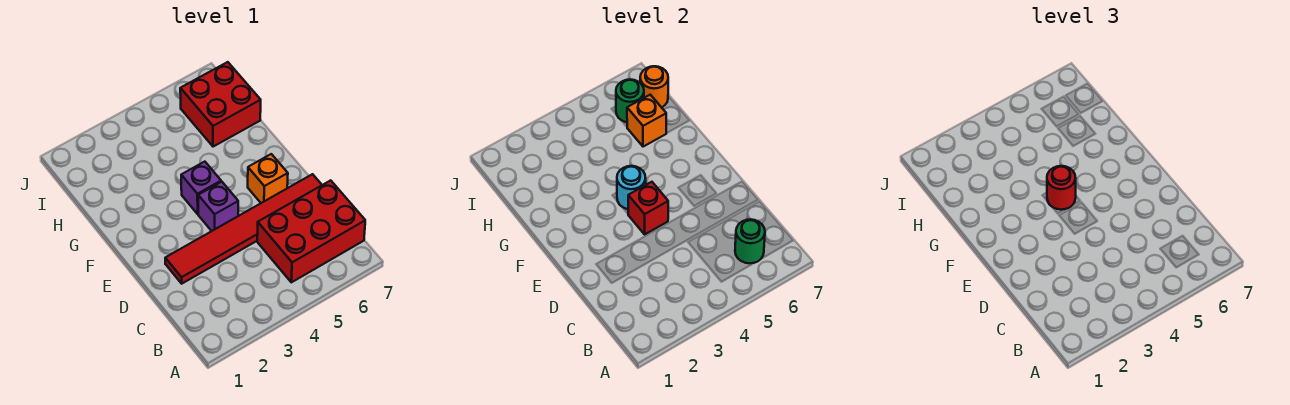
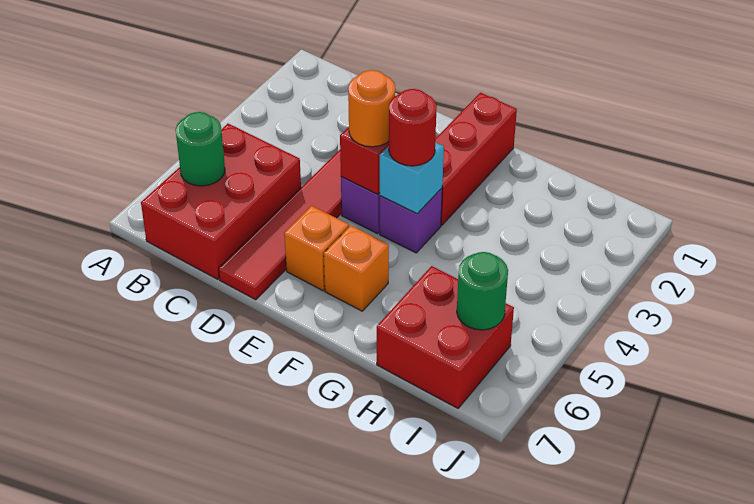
none -> red brick F1:F3 level 1
cyan round brick F4 level 2 -> cyan brick F4 level 2
orange brick H6 level 2 -> orange brick F6 level 1
orange round brick I7 level 2 -> orange round brick E4 level 3

